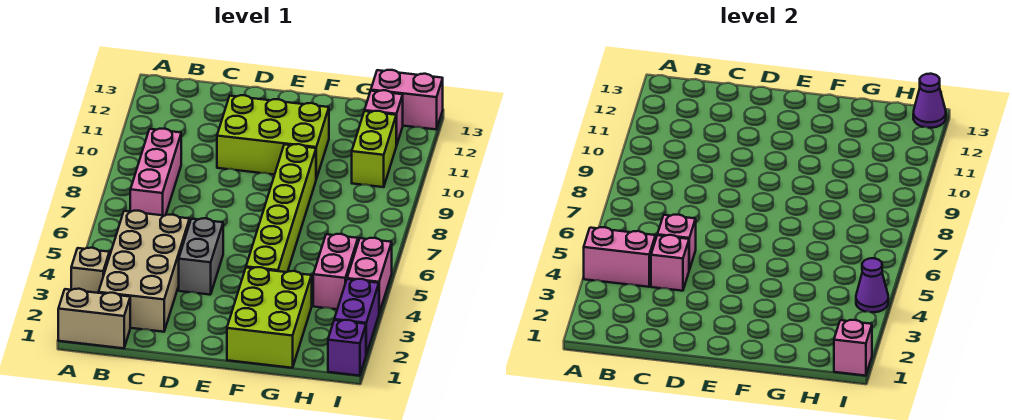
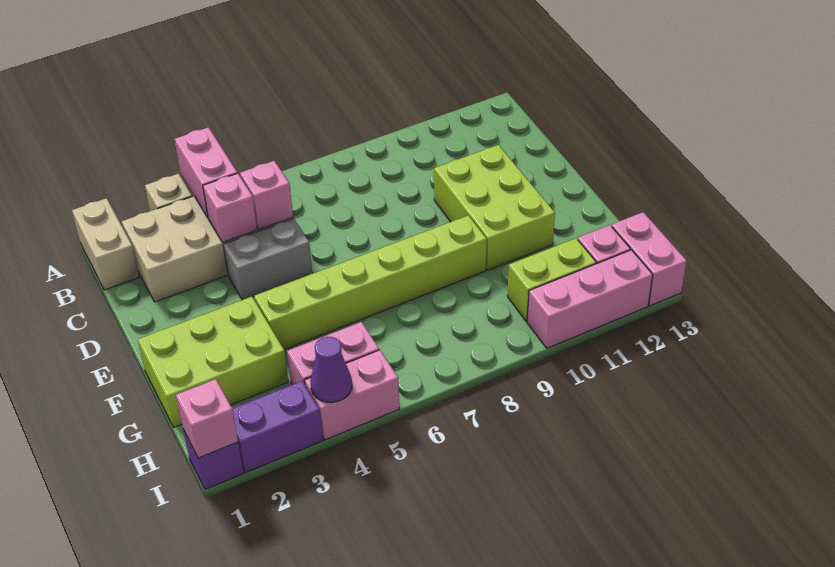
pink brick B7:B9 level 1 -> pink brick I10:I12 level 1
purple cone I13 level 2 -> none

